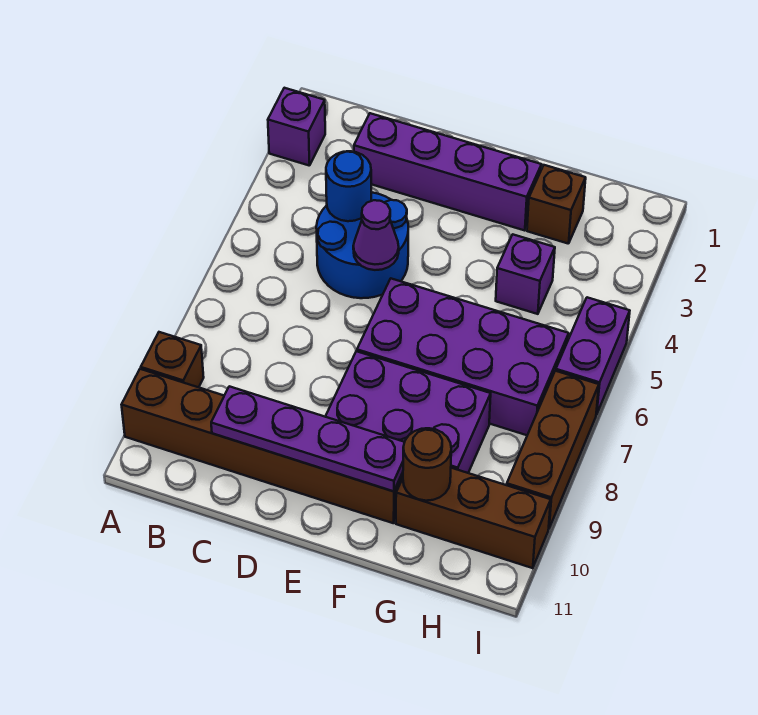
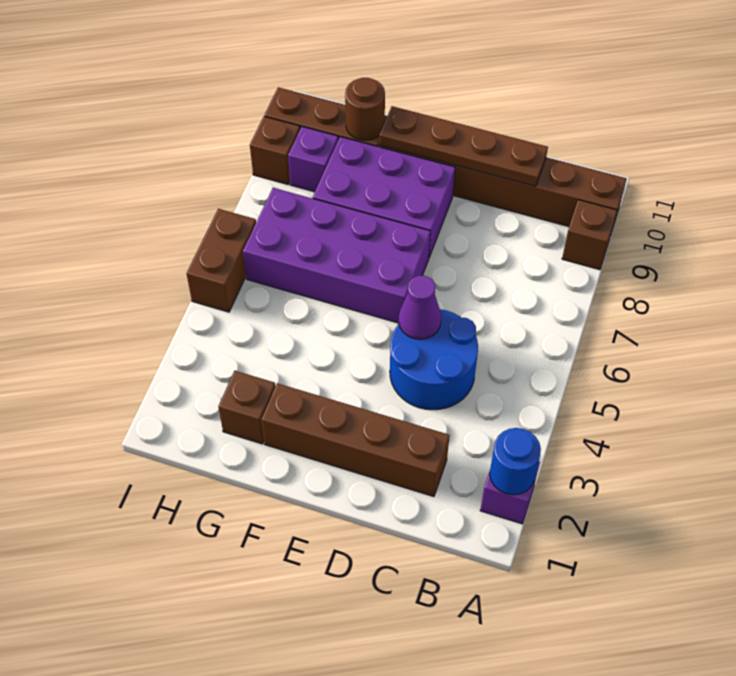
purple brick C2:F2 level 1 -> brown brick C2:F2 level 1
blue round brick C4 level 2 -> blue round brick A2 level 2
purple plate C10:F10 level 2 -> brown plate C10:F10 level 2
purple brick G4 level 1 -> purple brick H9 level 1
purple brick I5:I6 level 1 -> brown brick I5:I6 level 1
brown brick I7:I9 level 1 -> brown brick I9 level 1

